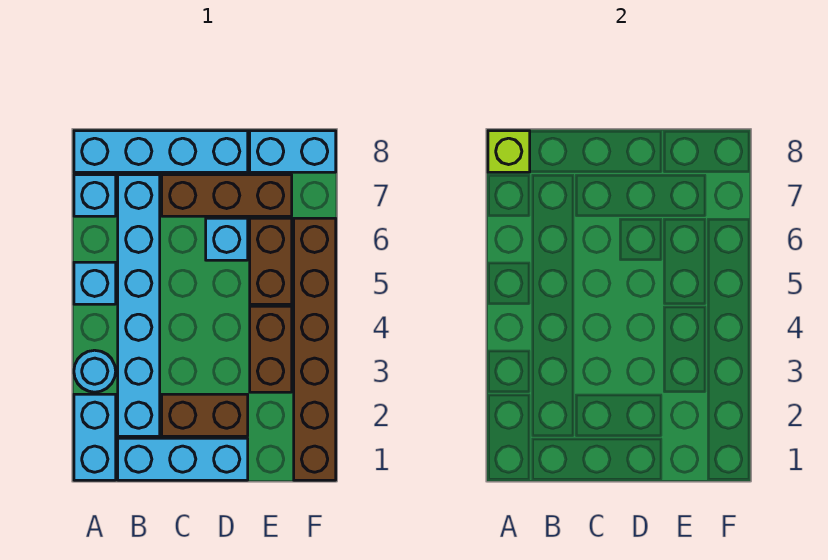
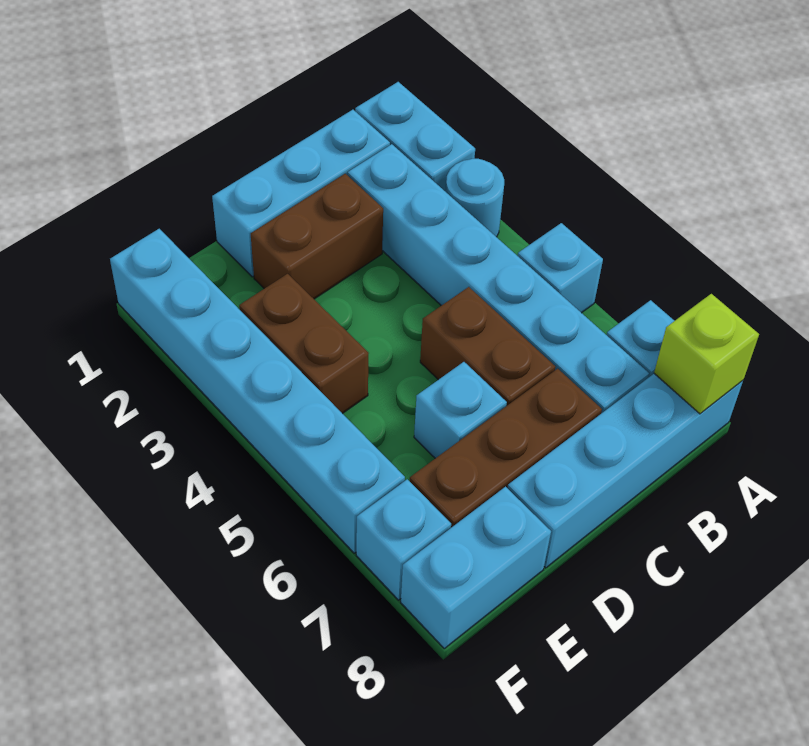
brown brick E5:E6 level 1 -> brown brick C5:C6 level 1
brown brick F1:F6 level 1 -> cyan brick F1:F6 level 1
none -> cyan brick F7 level 1

